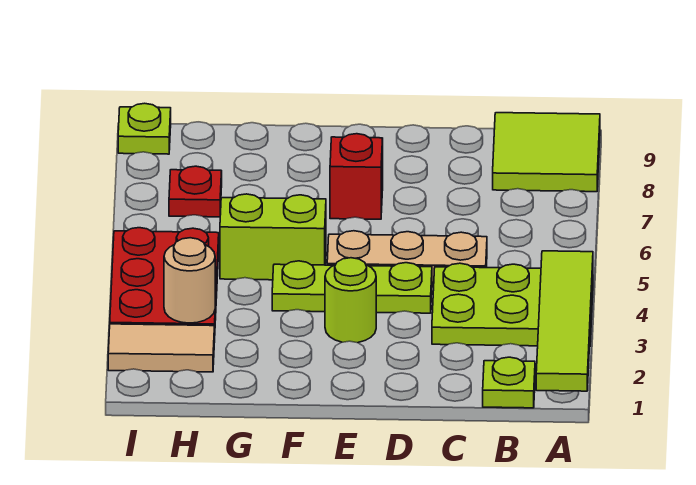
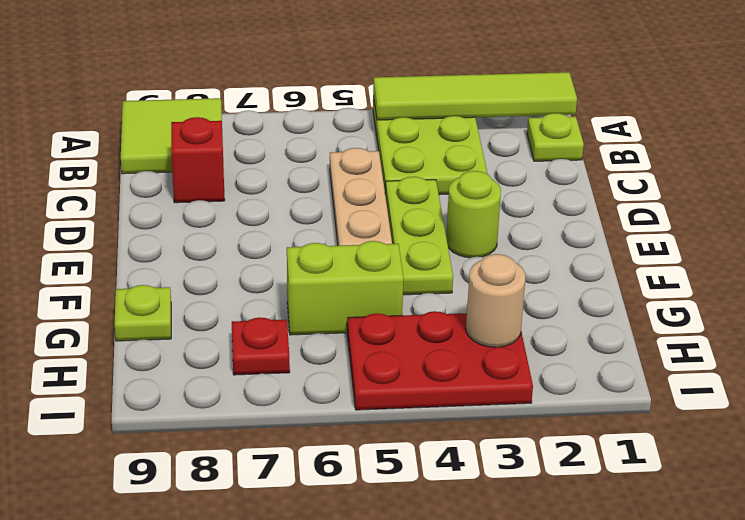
red brick E7 level 1 -> red brick C8 level 1
lime brick F5:G5 level 1 -> lime brick G5:G6 level 1
tan tile H2:I2 level 1 -> none
lime plate I9 level 1 -> lime plate G9 level 1

